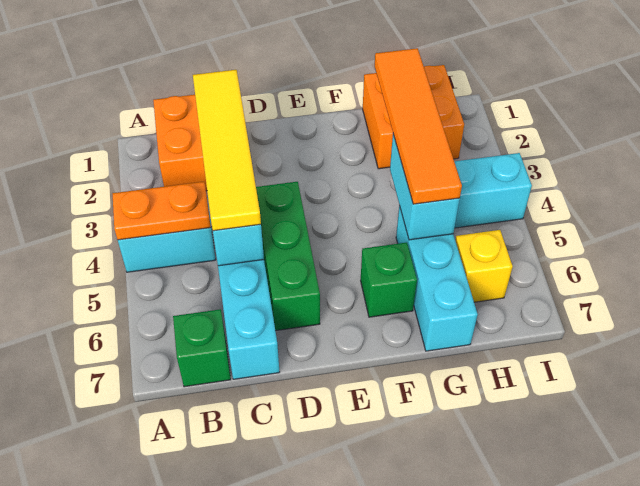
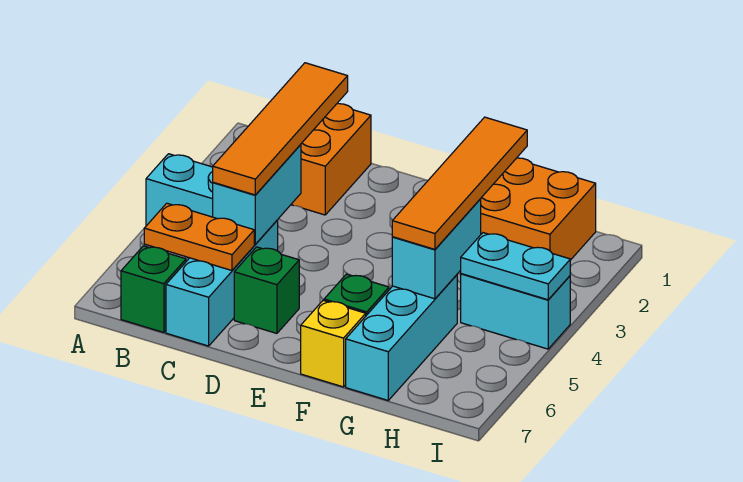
orange plate A4:B4 level 2 -> orange plate B6:C6 level 2
yellow tile C2:C5 level 3 -> orange tile C2:C5 level 3
green brick D4:D6 level 1 -> green brick D6 level 1
none -> cyan plate H4:I4 level 2
yellow brick H6 level 1 -> yellow brick F7 level 1

